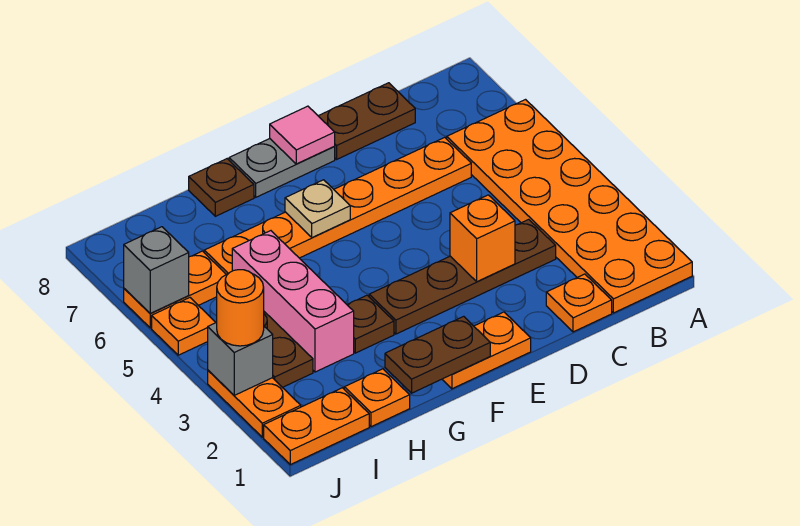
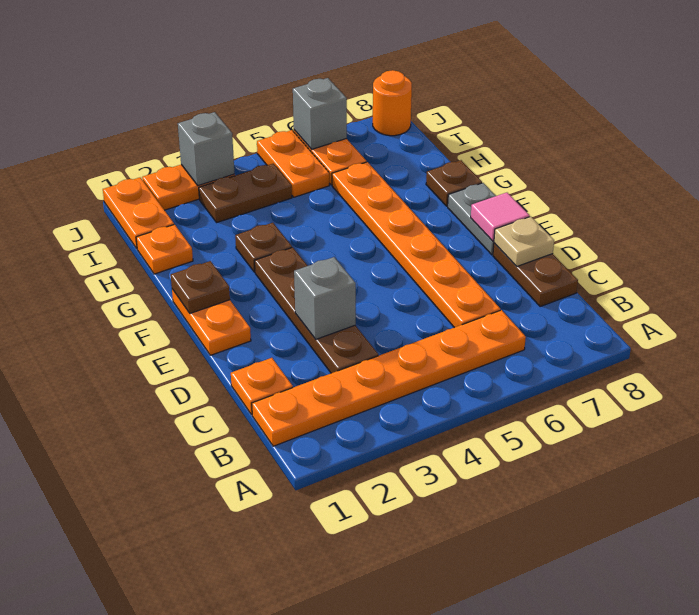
orange plate A1:B6 level 1 -> orange plate B1:B6 level 1
orange brick D3 level 2 -> grey brick D3 level 2
brown plate F1:G1 level 2 -> brown plate F1 level 2
tan plate F6 level 2 -> tan plate D8 level 2
pink brick H3:H5 level 1 -> none
orange round brick J3 level 3 -> orange round brick J8 level 1
orange plate J5 level 1 -> orange plate I5:J5 level 1

